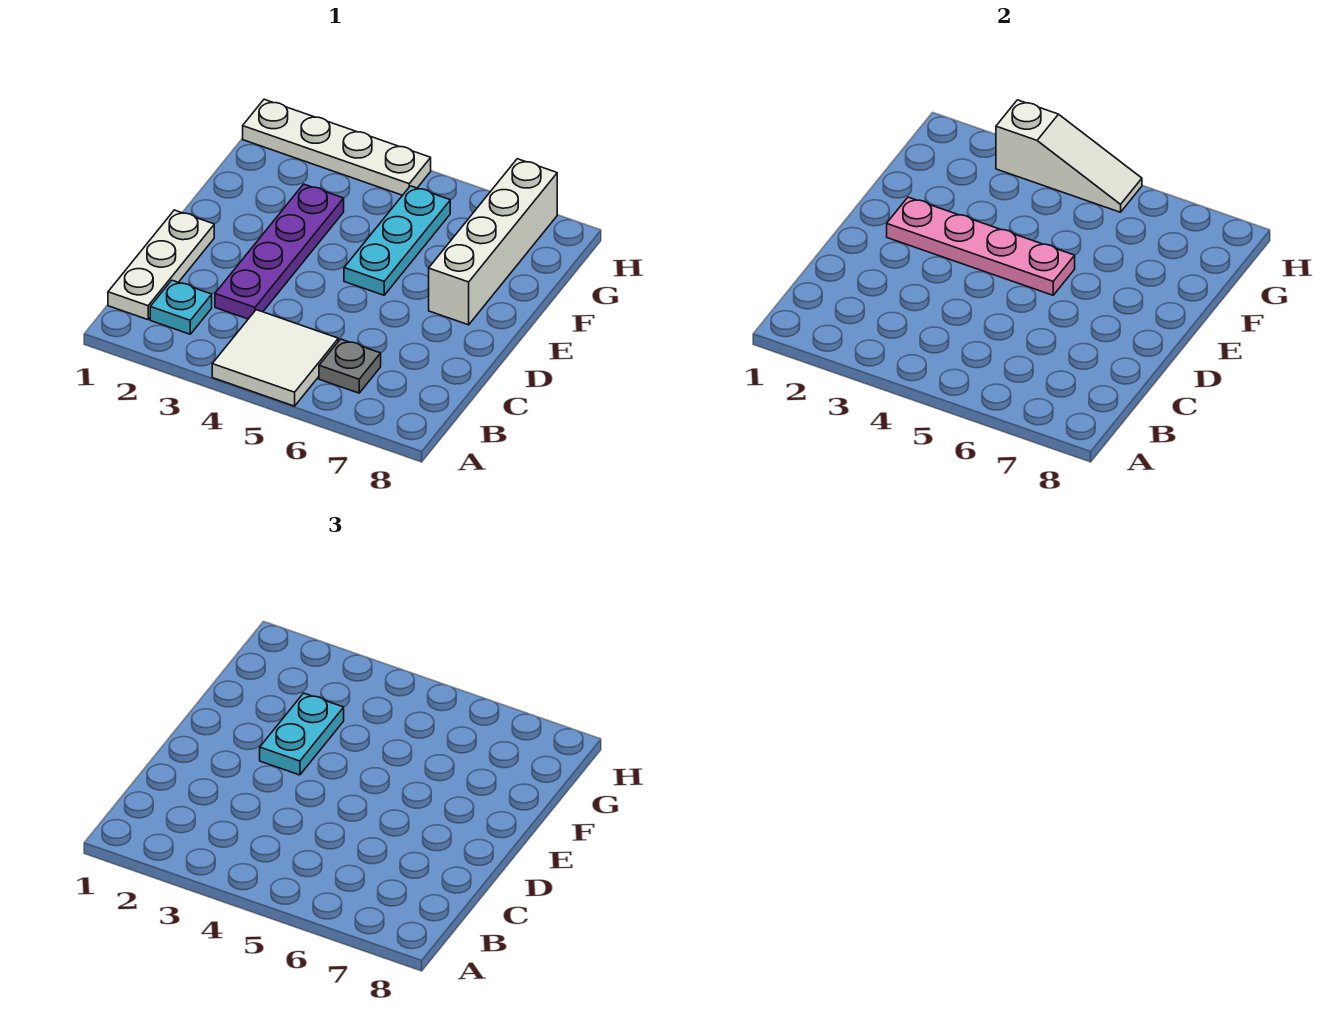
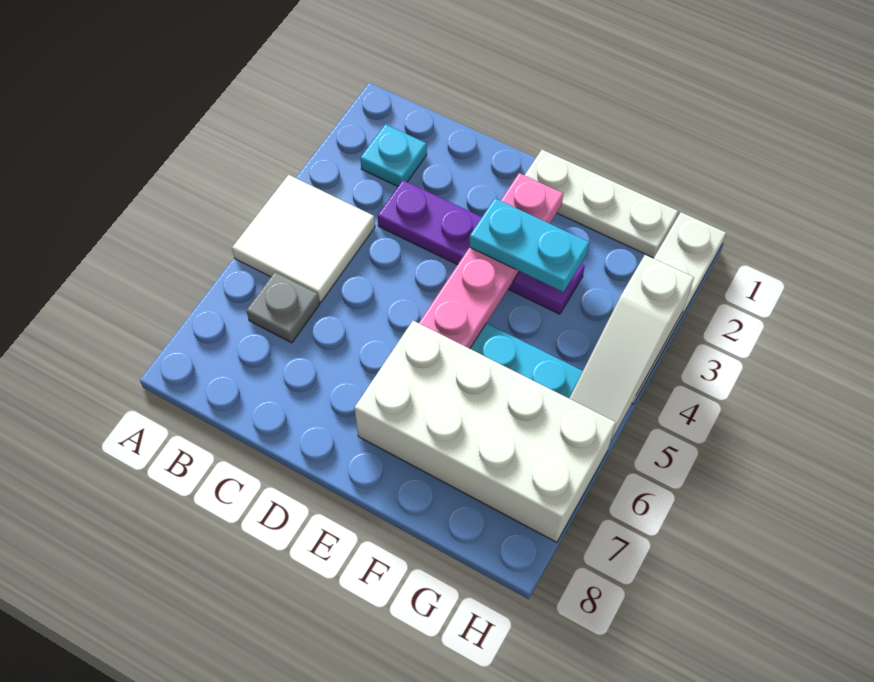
white plate B1:D1 level 1 -> white plate E1:G1 level 1
white brick E7:H7 level 1 -> white brick E6:H7 level 1

